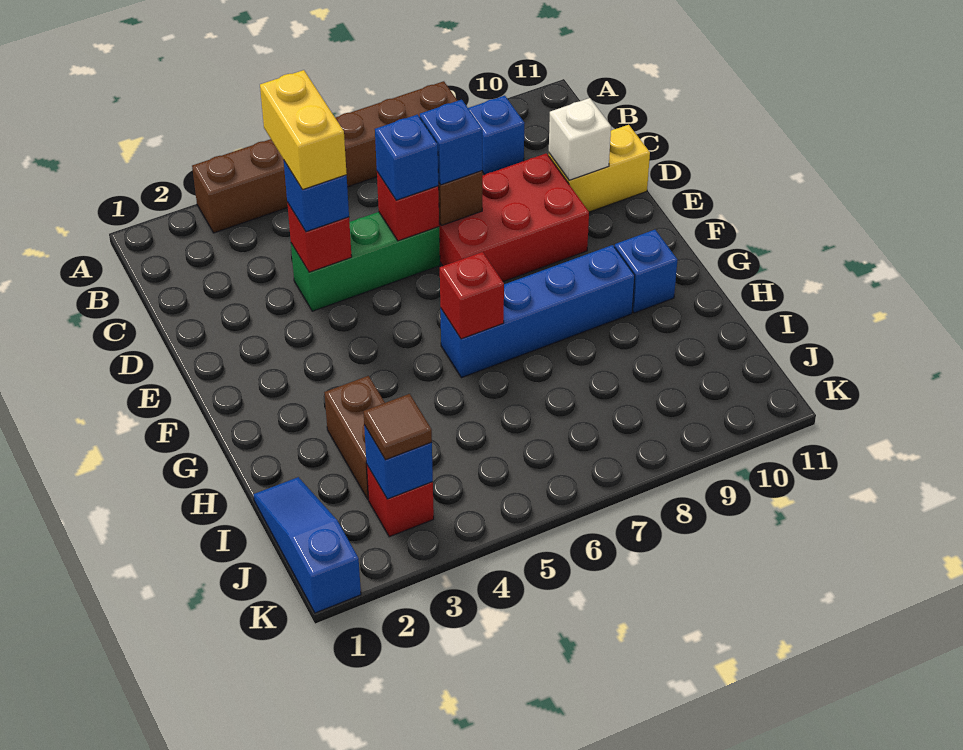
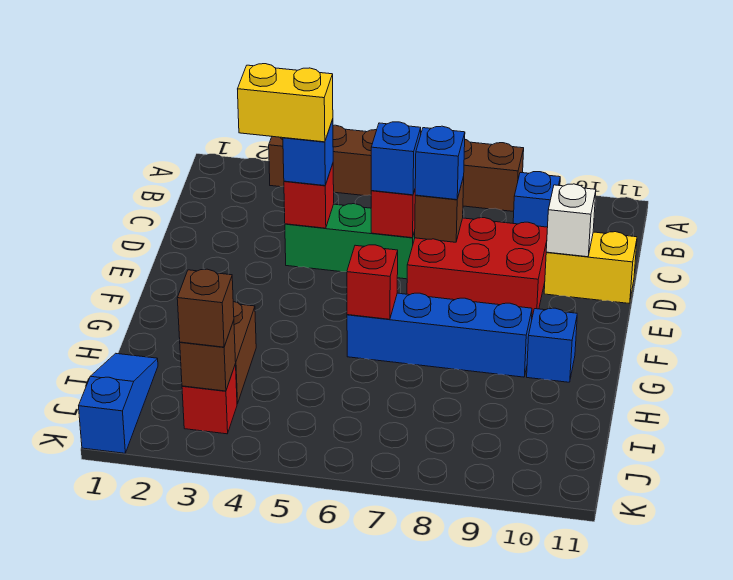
yellow brick C4:D4 level 4 -> yellow brick D3:D4 level 4
blue brick J3 level 2 -> brown brick J3 level 2
brown tile J3 level 3 -> brown brick J3 level 3

